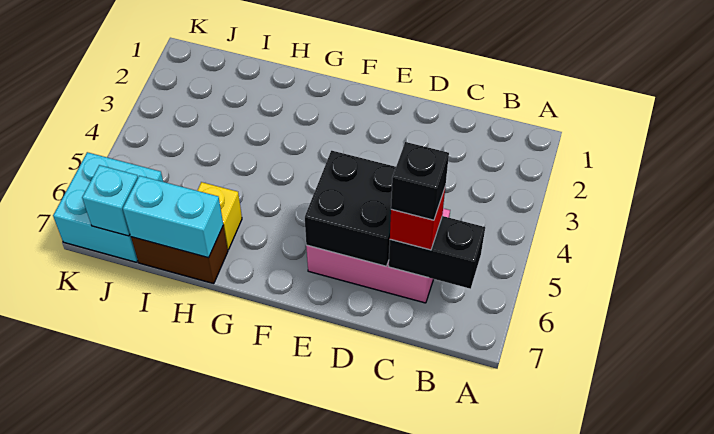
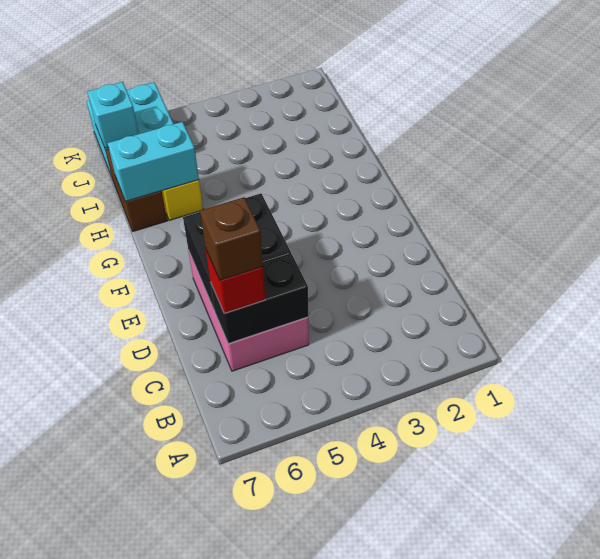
black brick B6:C6 level 2 -> black brick C5:C6 level 2
black brick C6 level 4 -> brown brick C6 level 4
cyan brick H7:I7 level 2 -> cyan brick H6:H7 level 2

